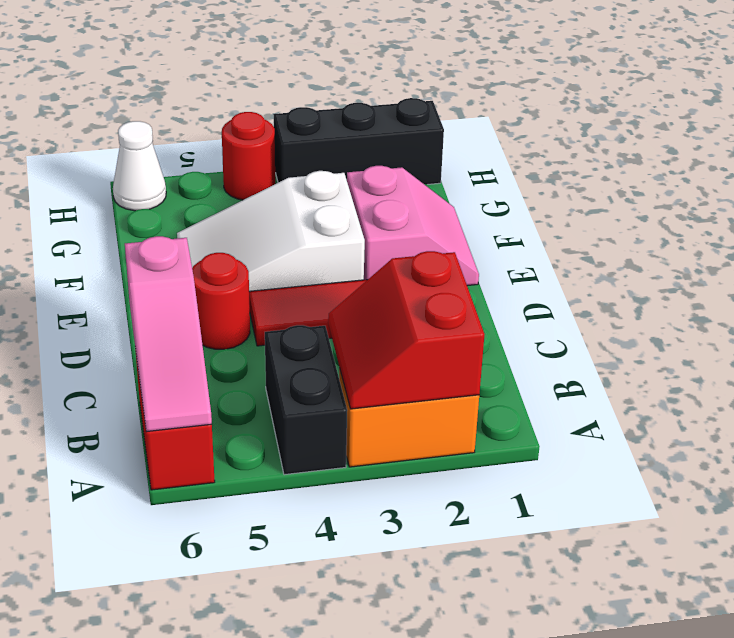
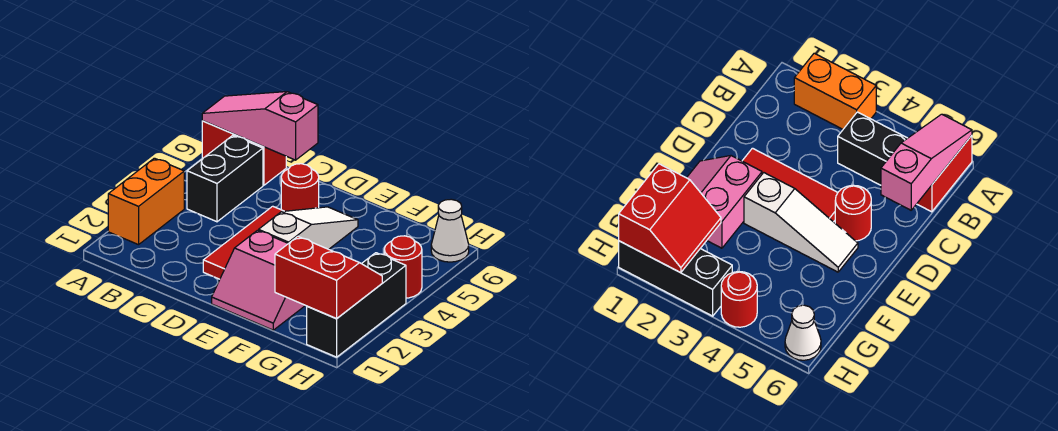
red slope A2:B3 level 2 top 2 -> red slope G1:H2 level 2 top 1
black brick A4:B4 level 1 -> black brick B4:B5 level 1
white slope E3:F5 level 1 top 3 -> white slope E3:E5 level 1 top 3

